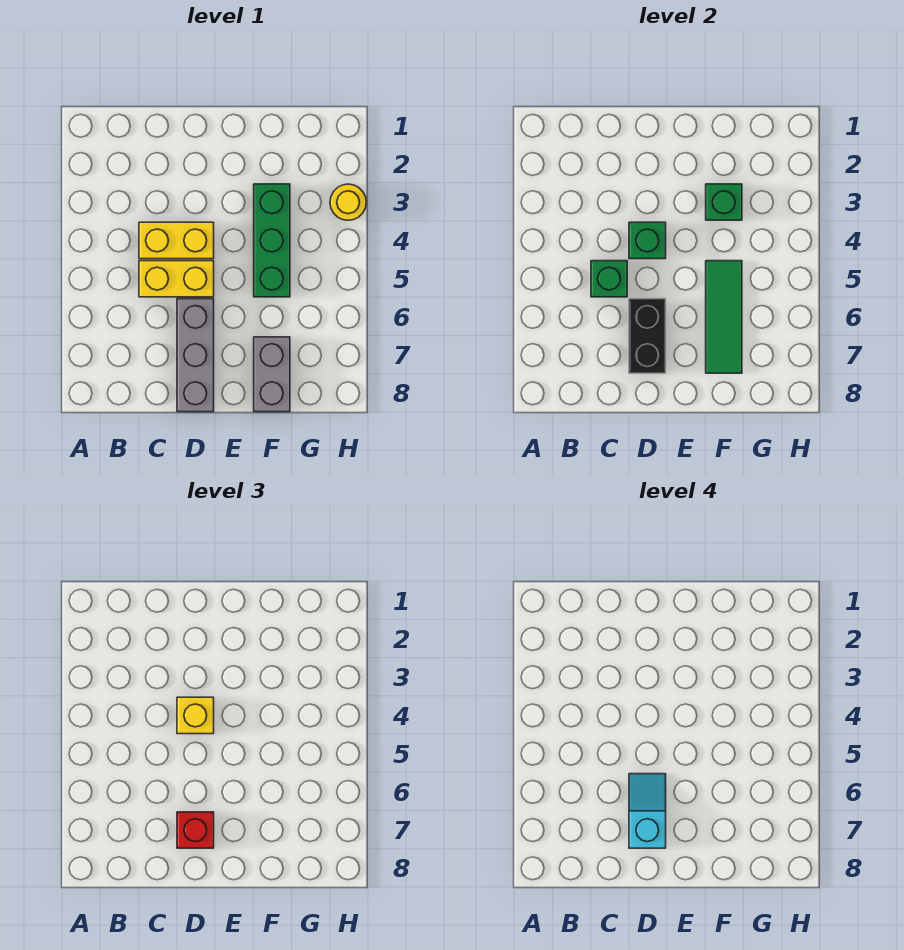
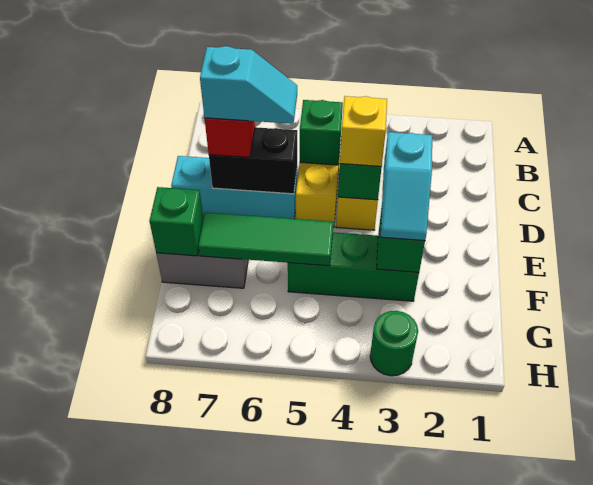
grey brick D6:D8 level 1 -> cyan brick D6:D8 level 1
none -> cyan slope E3:F3 level 3 top E
none -> green brick F8 level 2
yellow round brick H3 level 1 -> green round brick H3 level 1

